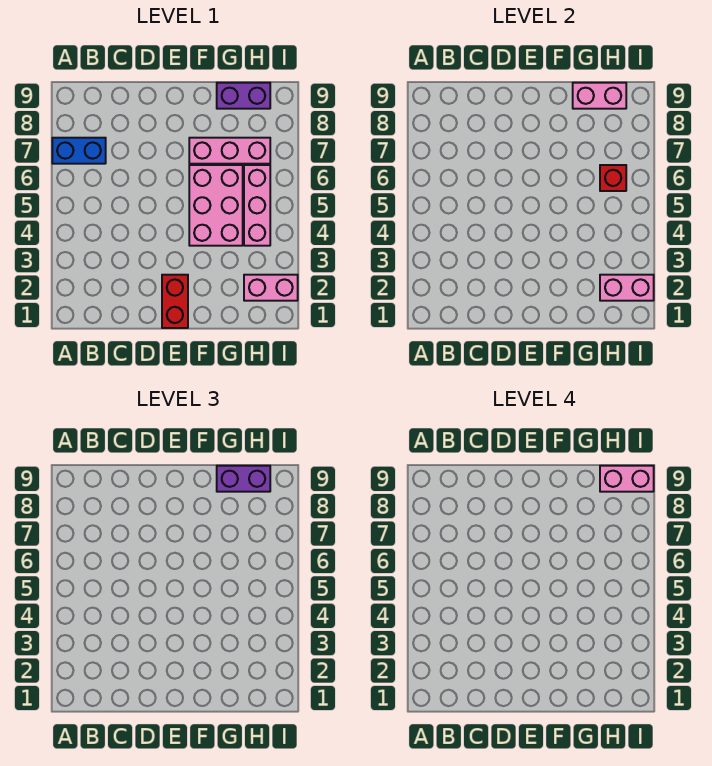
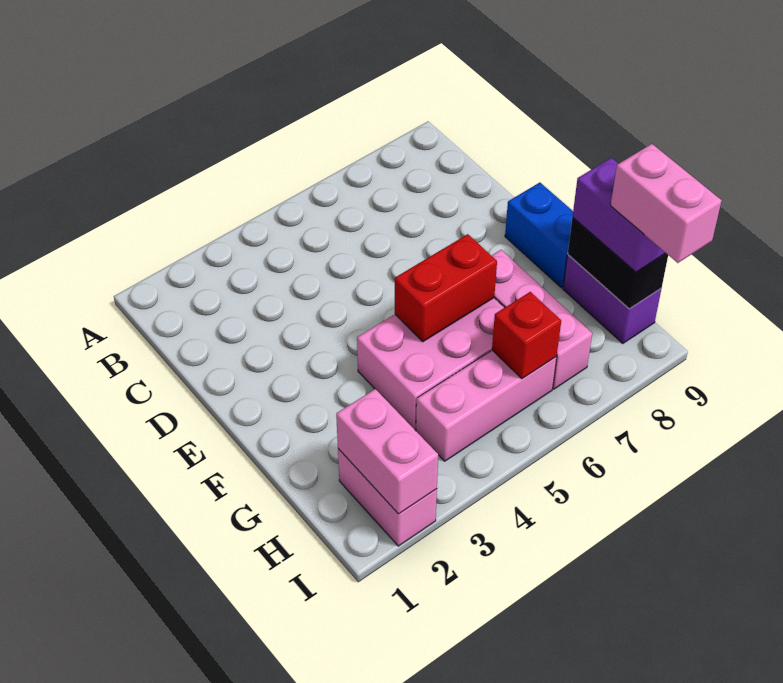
blue brick A7:B7 level 1 -> blue brick E9:F9 level 1
red brick E1:E2 level 1 -> red brick F5:F6 level 2
pink brick G9:H9 level 2 -> black brick G9:H9 level 2

